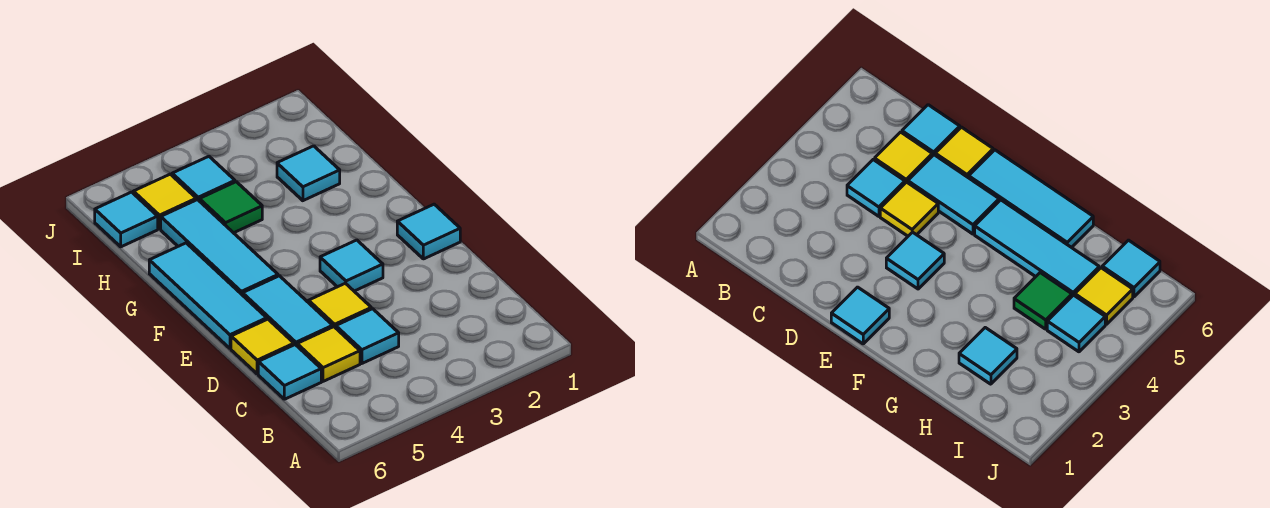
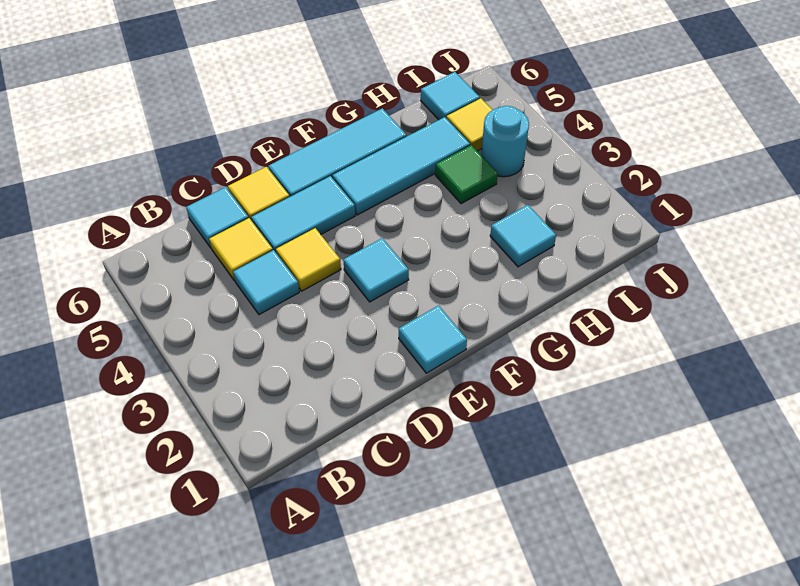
cyan tile I4 level 1 -> cyan round brick I4 level 1

